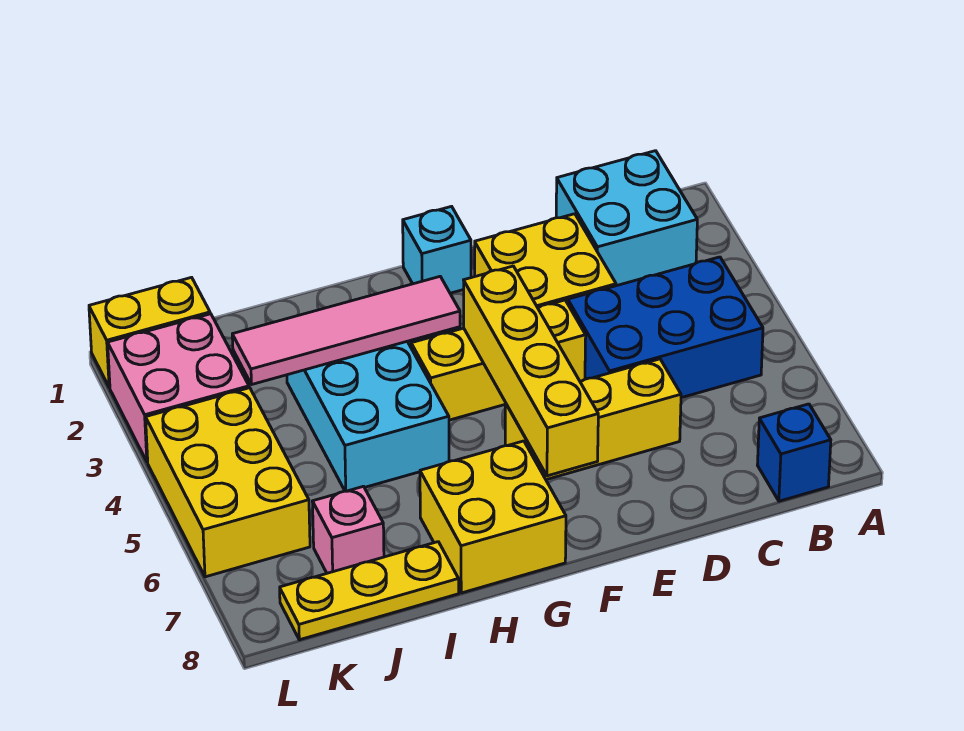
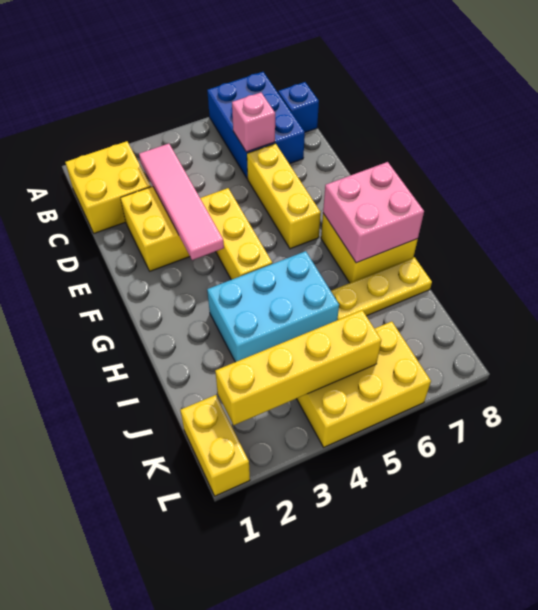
cyan brick B1:C2 level 1 -> yellow brick B1:C2 level 1
blue brick B4:D5 level 1 -> blue brick A6:C7 level 1
cyan brick F1 level 1 -> none
yellow brick F4:F7 level 2 -> yellow brick K2:K5 level 2
pink tile G3:J3 level 2 -> pink tile C3:F3 level 2
yellow plate I8:K8 level 1 -> yellow plate I6:I8 level 1
pink brick J7 level 1 -> pink brick C6 level 2
pink brick K2:L3 level 1 -> pink brick G7:H8 level 2

